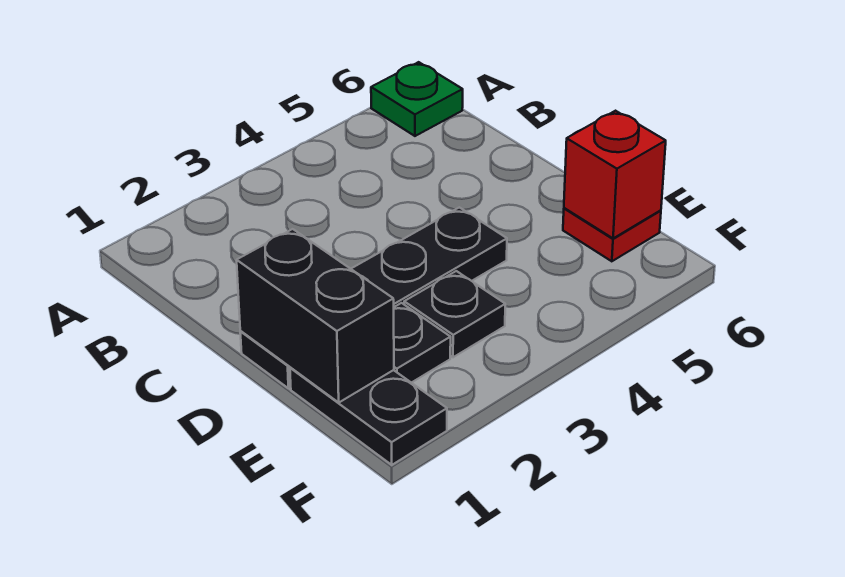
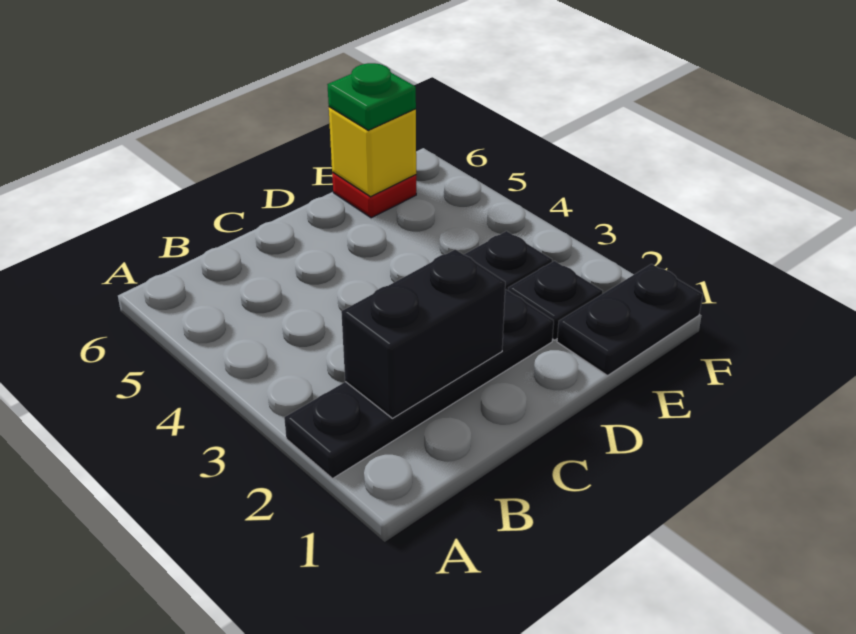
green plate A6 level 1 -> green plate E6 level 3
black plate D1:D4 level 1 -> black plate A2:D2 level 1
black brick D1:E1 level 2 -> black brick B2:C2 level 2
red brick E6 level 2 -> yellow brick E6 level 2

